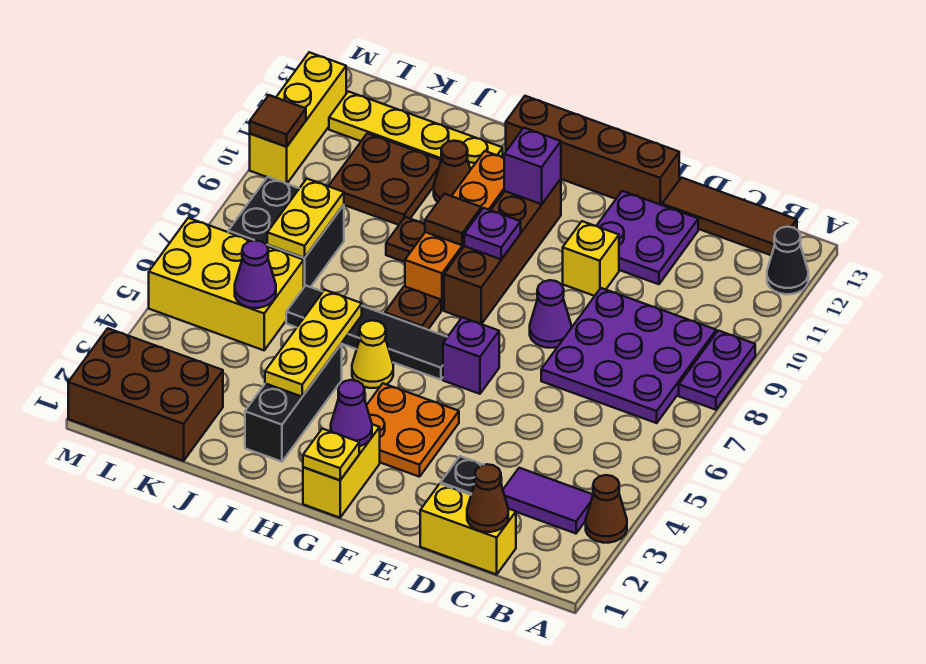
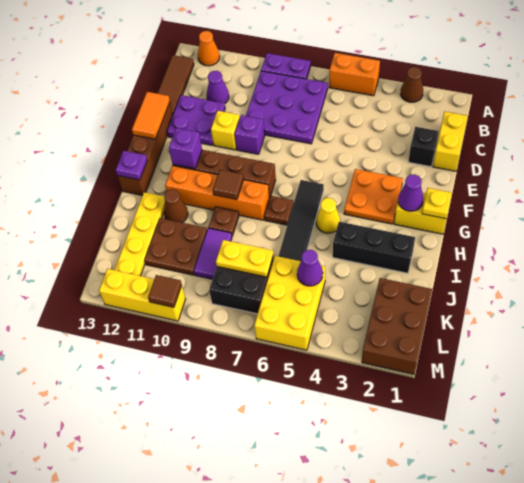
none -> orange brick A5:A6 level 1
black cone A12 level 1 -> orange cone A12 level 1
purple tile B3:C3 level 1 -> purple tile J9:K9 level 1
brown cone C1 level 2 -> none
purple cone E8 level 1 -> purple cone C11 level 1
none -> orange tile E13:F13 level 2
purple brick F6 level 1 -> purple brick E9 level 1
purple plate G9 level 2 -> purple plate H13 level 2
yellow plate I3:I5 level 2 -> none

